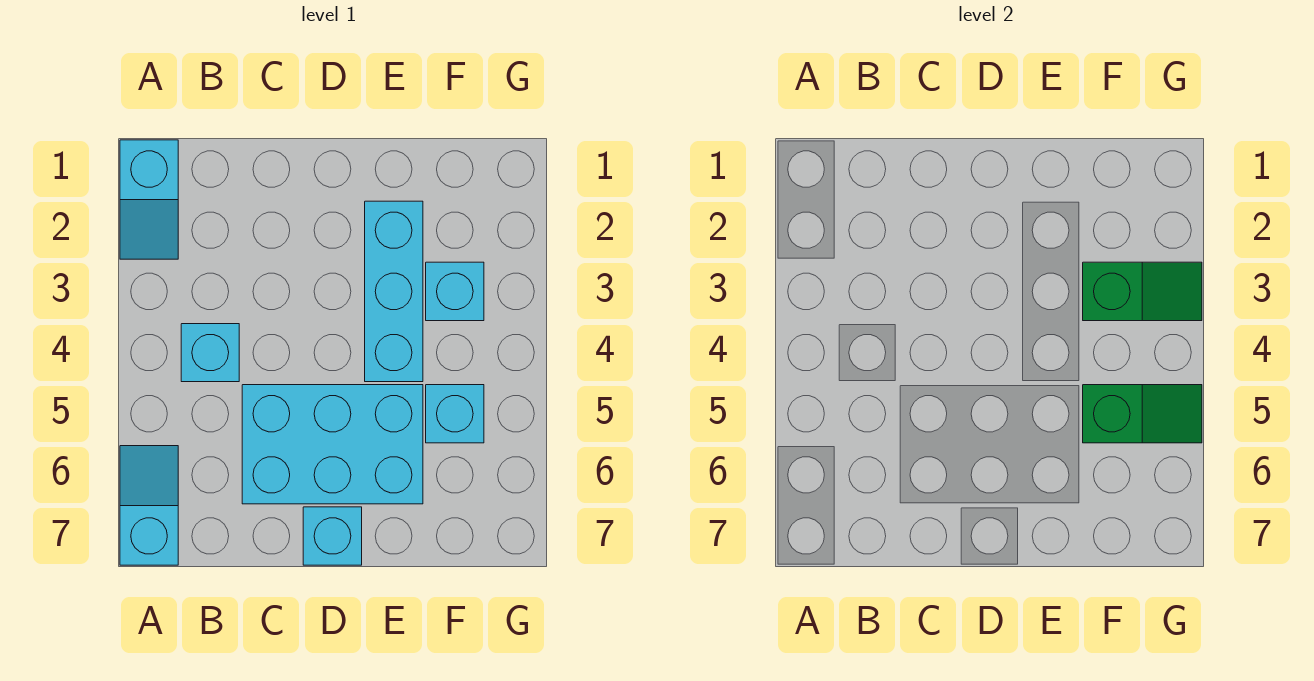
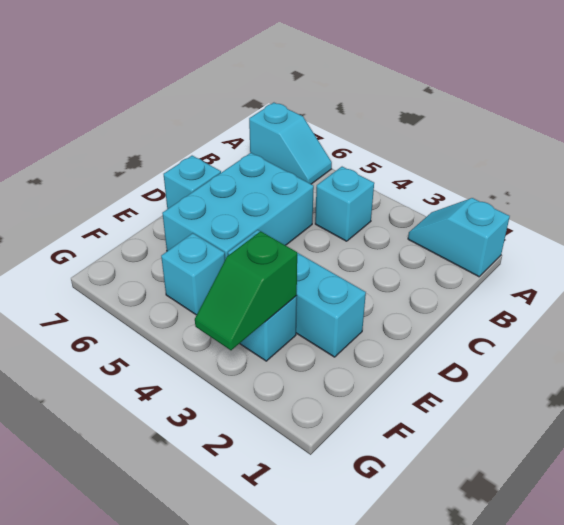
green slope F5:G5 level 2 top F -> none

